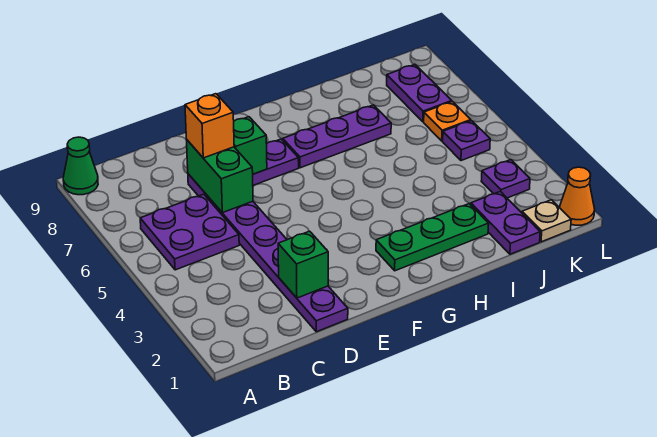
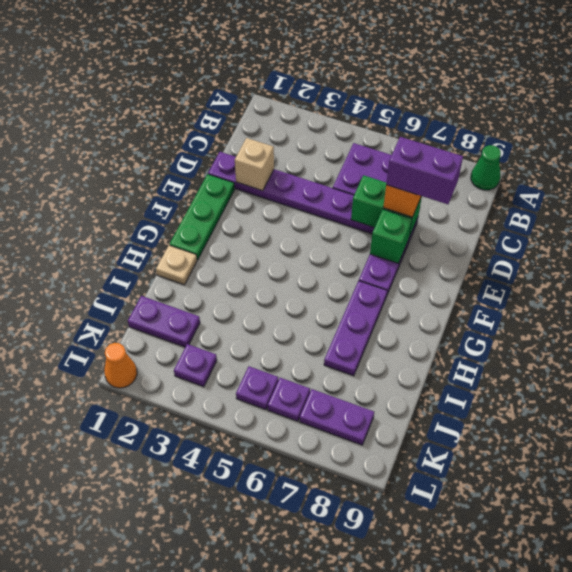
green brick D2 level 2 -> tan brick D2 level 2
none -> purple brick D7:D8 level 4
green plate G2:I2 level 1 -> green plate E1:G1 level 1
tan plate K1 level 1 -> tan plate H1 level 1
orange plate K6 level 1 -> purple plate K6 level 1

